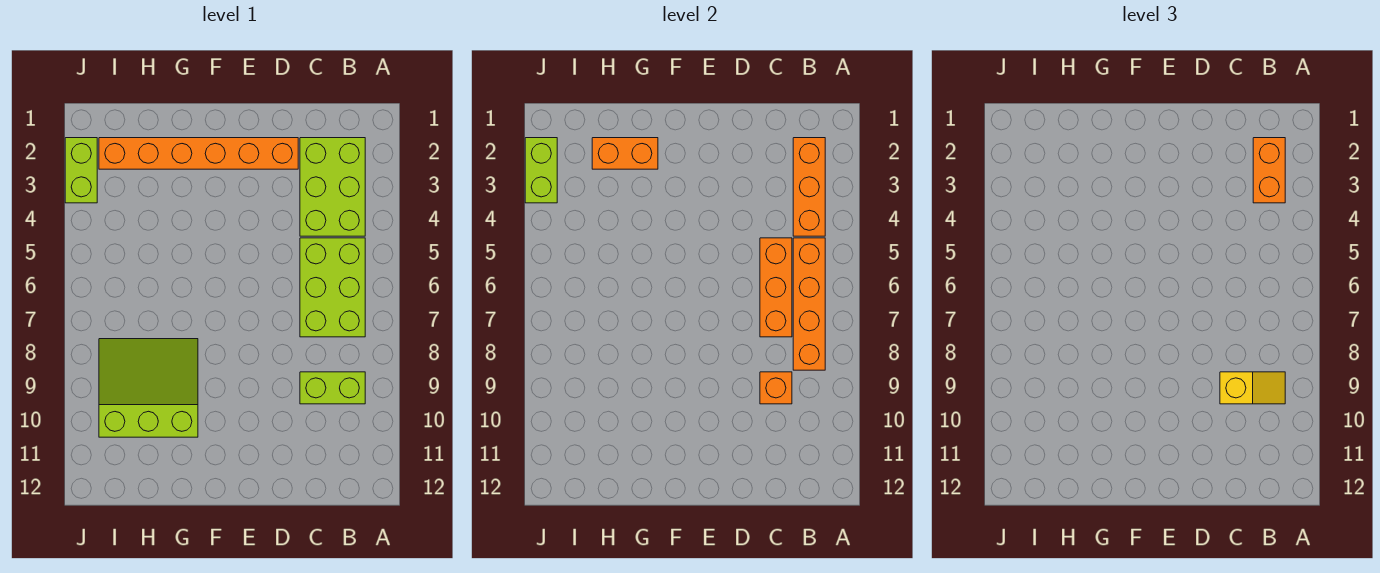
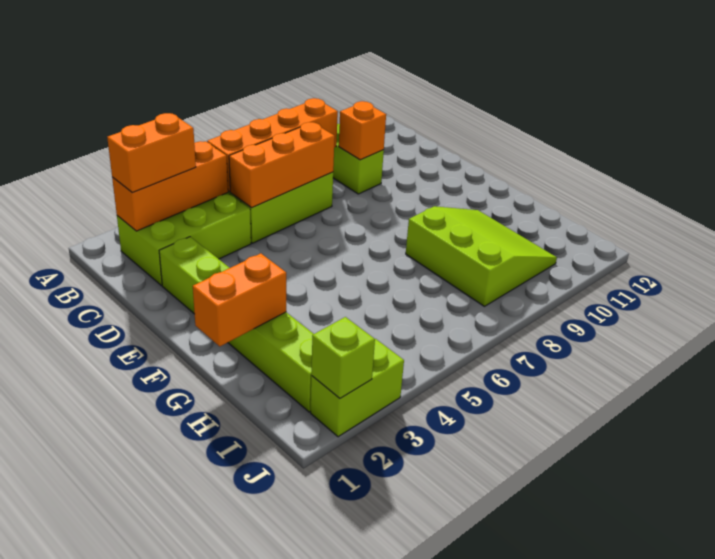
yellow slope B9:C9 level 3 top C -> none
orange brick D2:I2 level 1 -> lime brick D2:I2 level 1
orange brick G2:H2 level 2 -> orange brick G1:G2 level 2
lime slope G8:I10 level 1 top 10 -> lime slope G8:I10 level 1 top 8
lime brick J2:J3 level 2 -> lime brick J2 level 2

